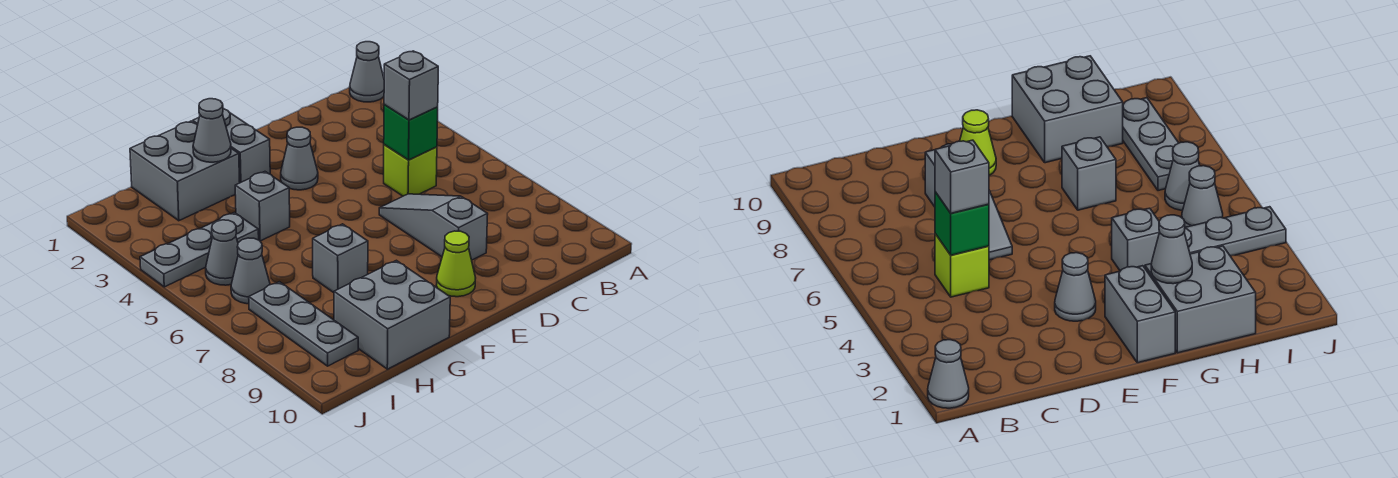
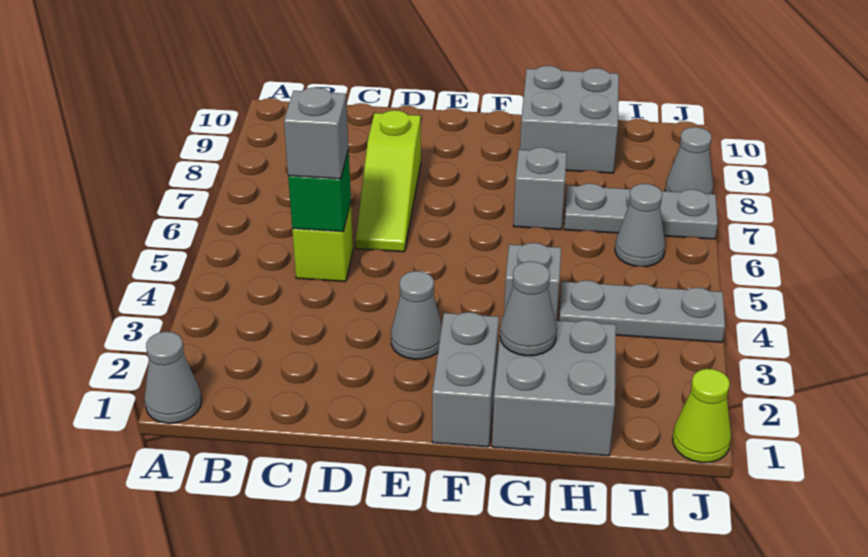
grey slope D6:D8 level 1 top 8 -> lime slope D6:D8 level 1 top 8
lime cone E9 level 1 -> lime cone J1 level 1
grey cone I5 level 1 -> grey cone J8 level 1
grey plate I7:I9 level 1 -> grey plate H7:J7 level 1

